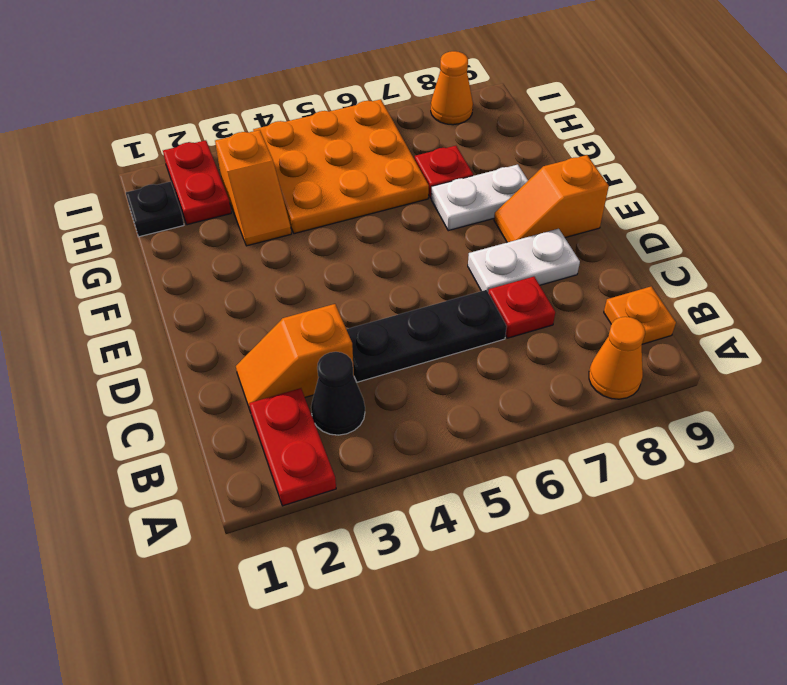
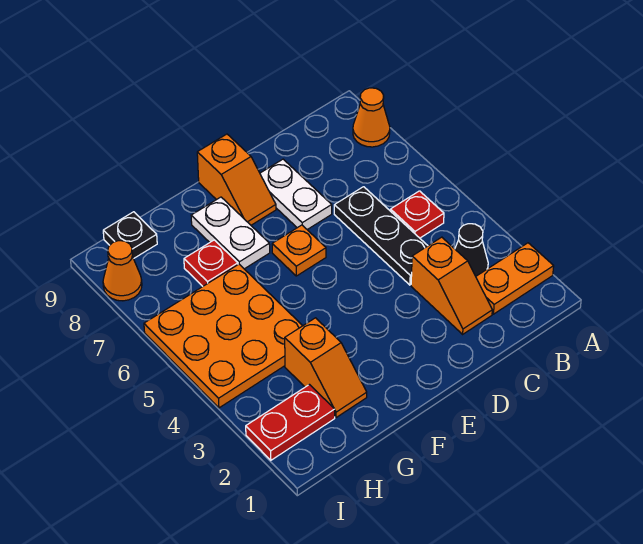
red plate A2:B2 level 1 -> orange plate A2:B2 level 1
orange plate B9 level 1 -> orange plate E6 level 1
red plate C7 level 1 -> red plate B5 level 1
orange slope G3:H3 level 1 top H -> orange slope G2:G3 level 1 top 3
black plate H1 level 1 -> black plate H9 level 1

